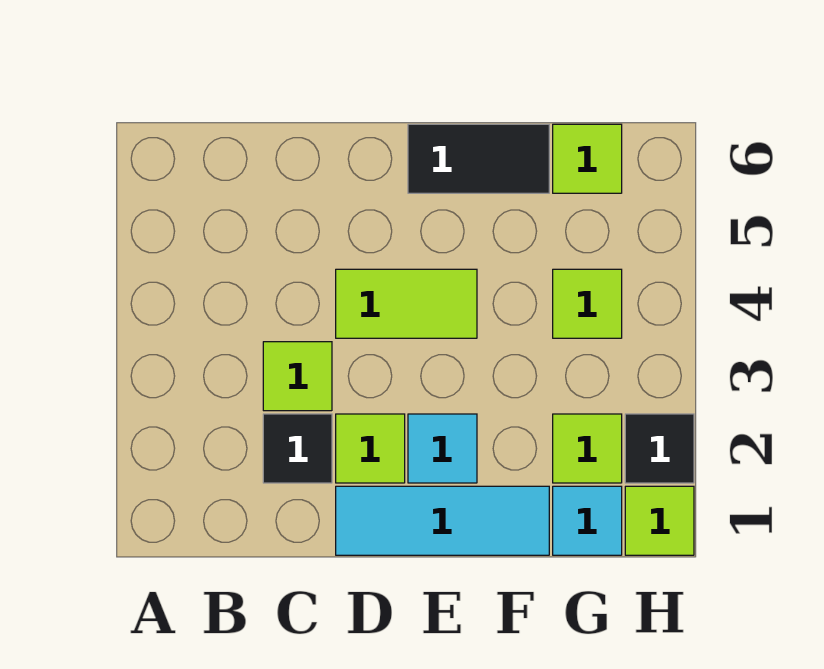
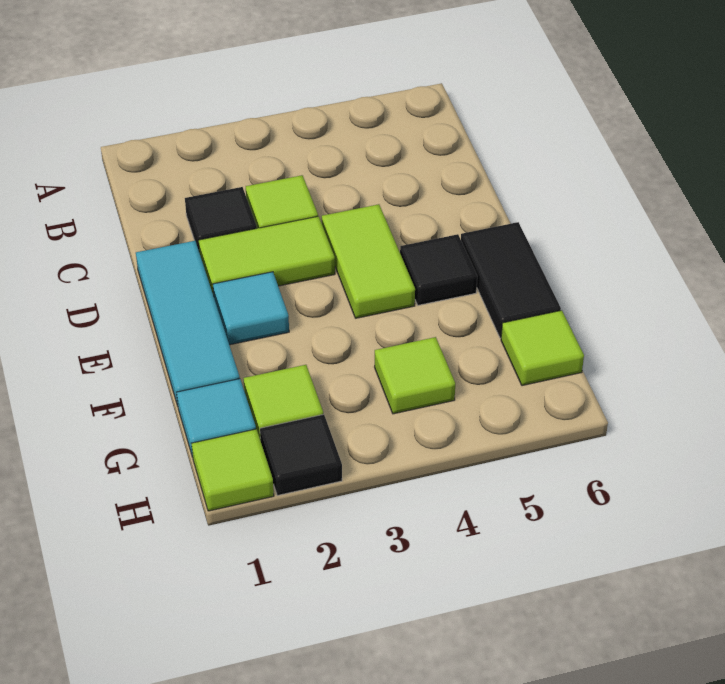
lime tile D2 level 1 -> lime tile D2:D3 level 1
none -> black tile E5 level 1

